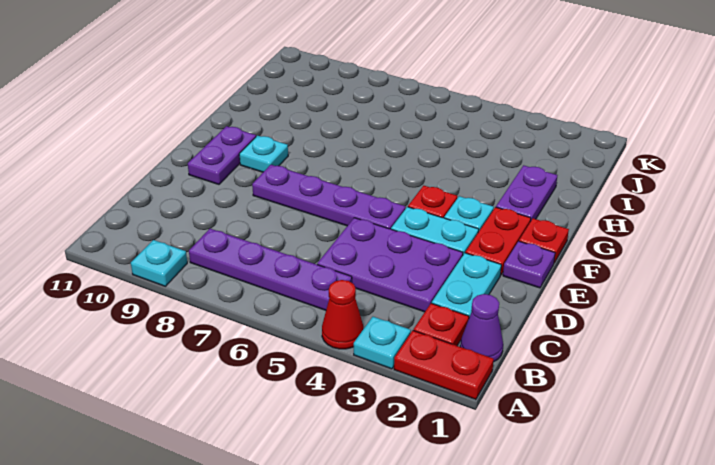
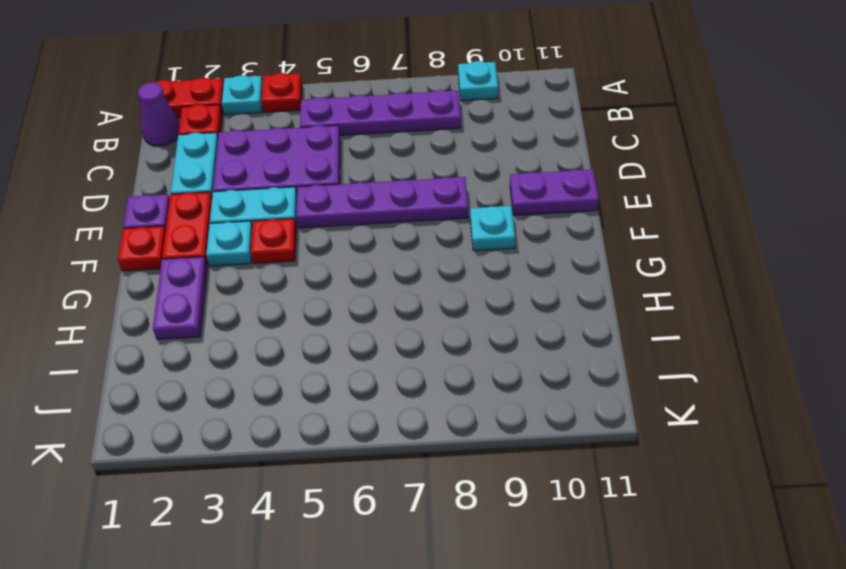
red cone A4 level 1 -> red plate A4 level 1
purple plate E10:F10 level 1 -> purple plate E10:E11 level 1

